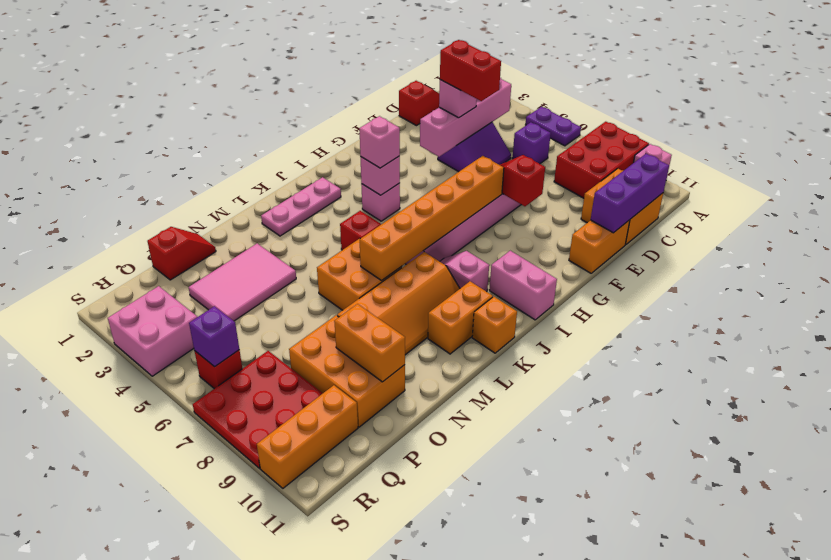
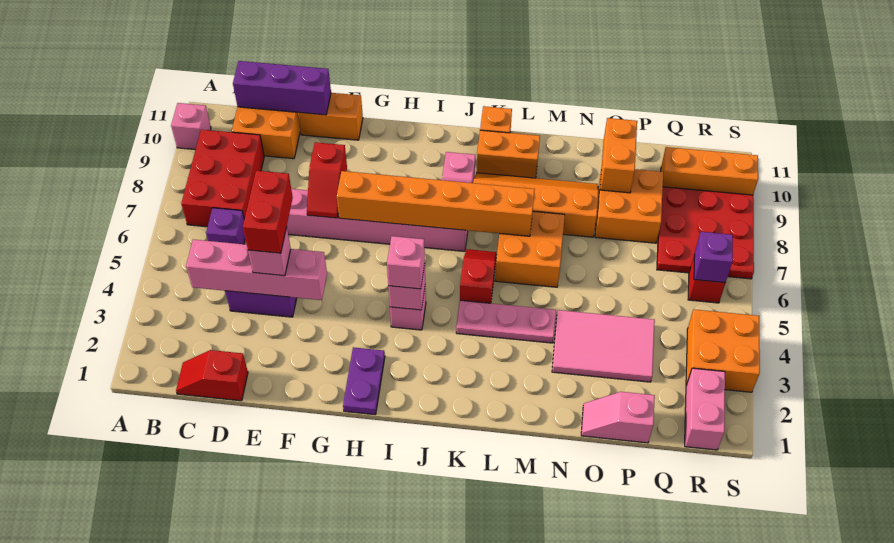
purple plate A5:A6 level 1 -> purple plate H1:H2 level 1
red brick A8:C9 level 1 -> red brick B7:C9 level 1
pink brick I10:I11 level 1 -> pink brick R1:R2 level 1
pink plate J2:L2 level 1 -> pink plate K4:M4 level 1
red slope O1:P1 level 1 top P -> pink slope O1:P1 level 1 top P
orange brick O8:P10 level 1 -> orange brick O8:P9 level 1
pink brick R3:S4 level 1 -> orange brick R3:S4 level 1

